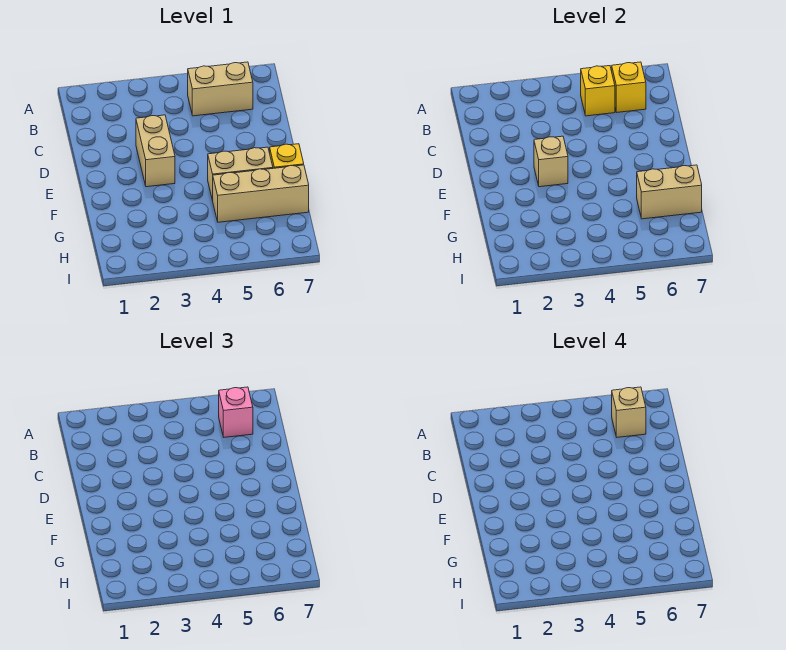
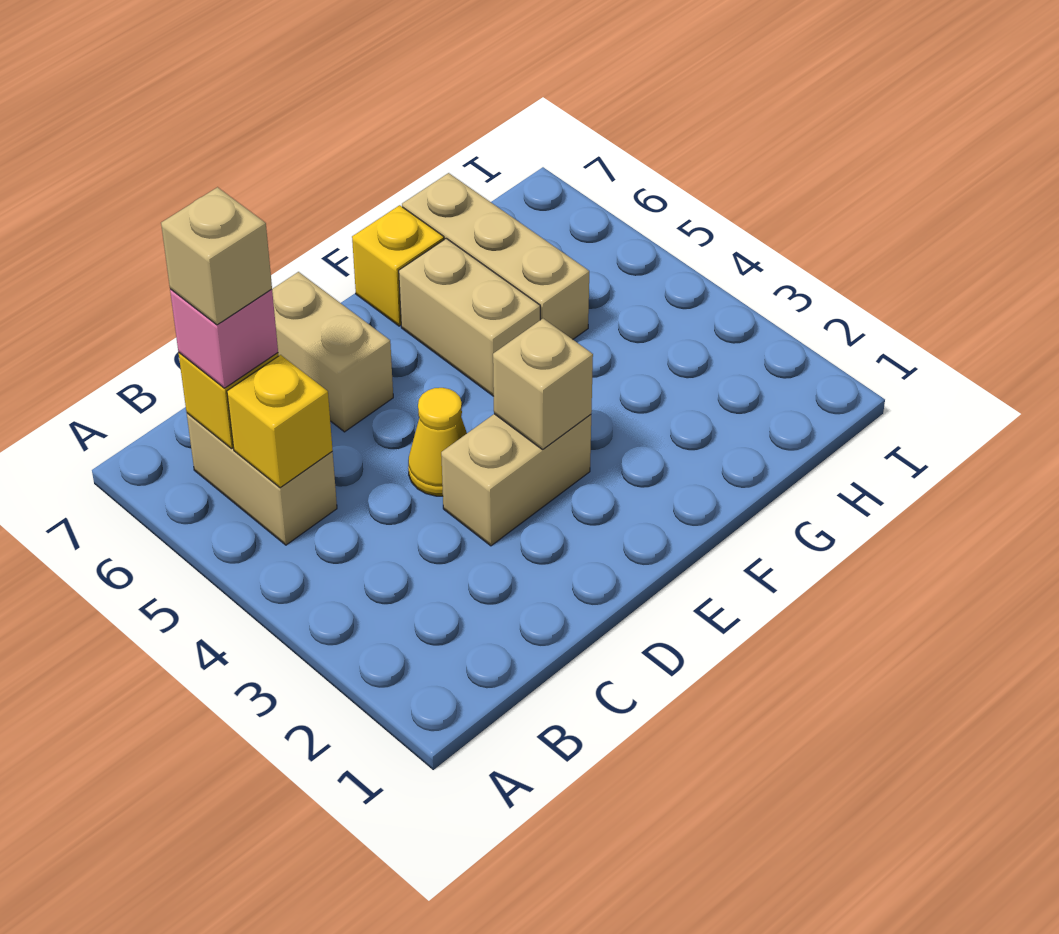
none -> yellow cone D4 level 1
tan brick G6:G7 level 2 -> tan brick D6:D7 level 1

